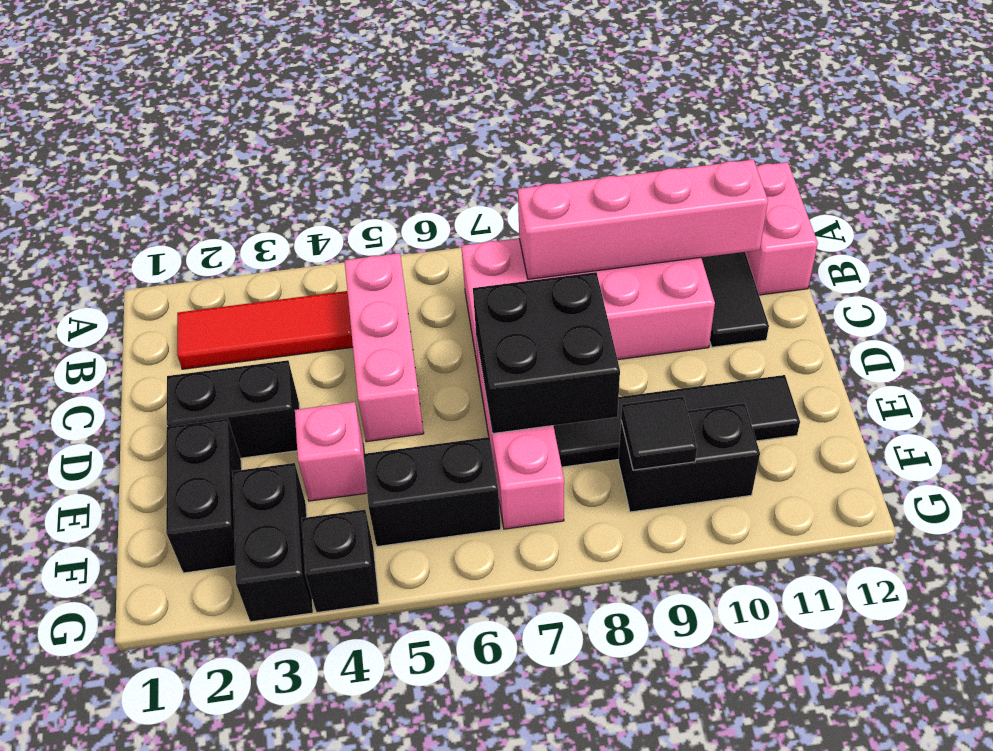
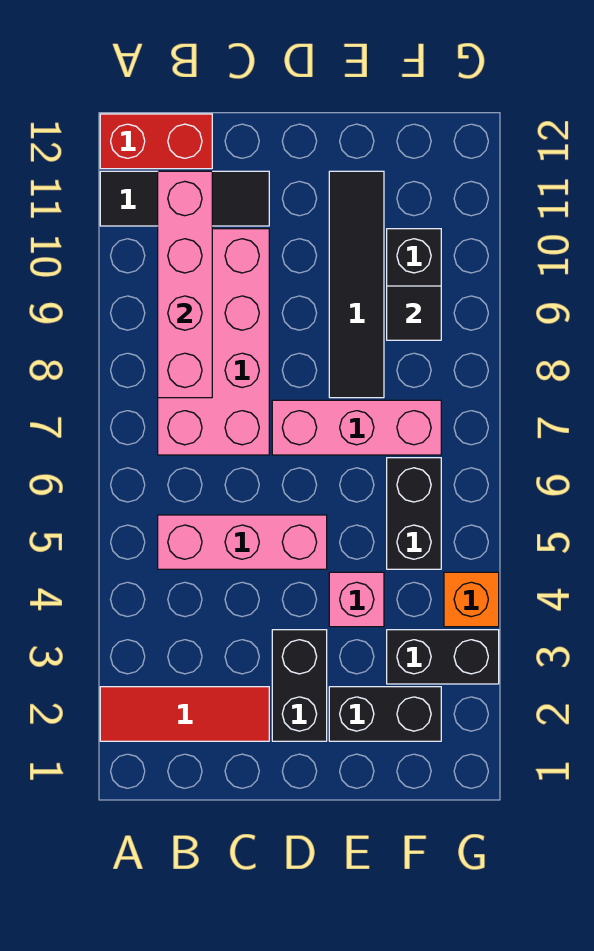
pink brick A12:B12 level 1 -> red brick A12:B12 level 1
red tile B2:B4 level 1 -> red tile A2:C2 level 1
black brick D7:E8 level 2 -> none
black brick G4 level 1 -> orange brick G4 level 1

